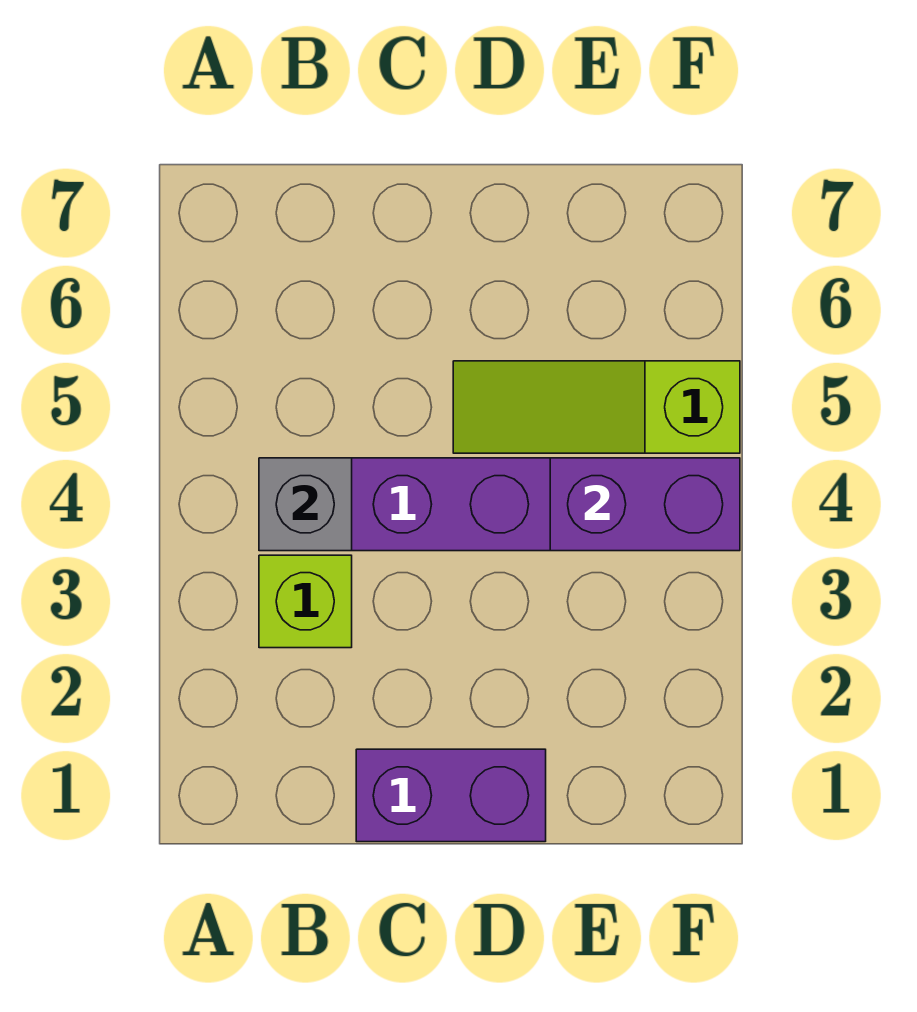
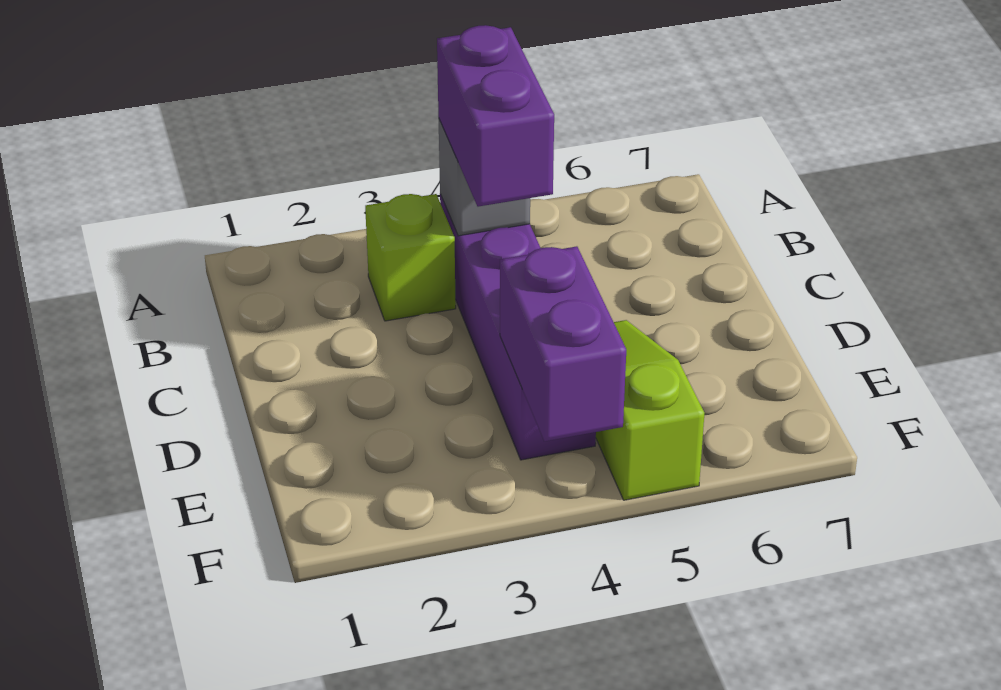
purple brick C1:D1 level 1 -> purple brick B4:C4 level 3

